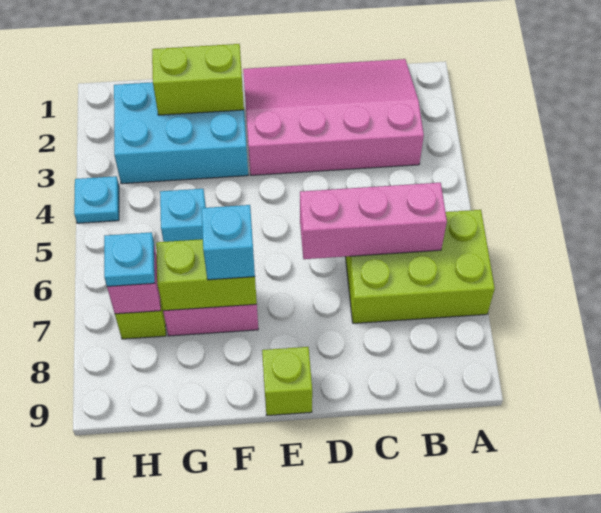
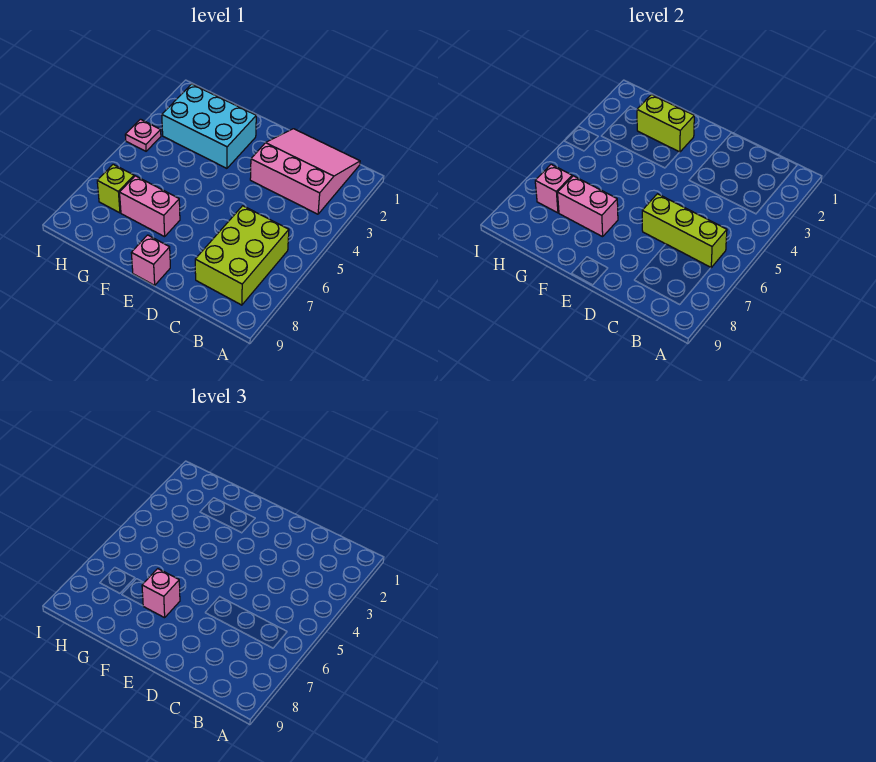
lime brick A6:C7 level 1 -> lime brick B6:C8 level 1
pink slope B1:E3 level 1 top 3 -> pink slope B1:D3 level 1 top 3
pink brick B6:D6 level 2 -> lime brick B6:D6 level 2
lime brick E9 level 1 -> pink brick E9 level 1
lime brick F7:G7 level 2 -> pink brick F7:G7 level 2
cyan brick F7 level 3 -> pink brick F7 level 3
cyan brick G5 level 1 -> none
cyan plate H7 level 3 -> none
cyan plate I4 level 1 -> pink plate I4 level 1

